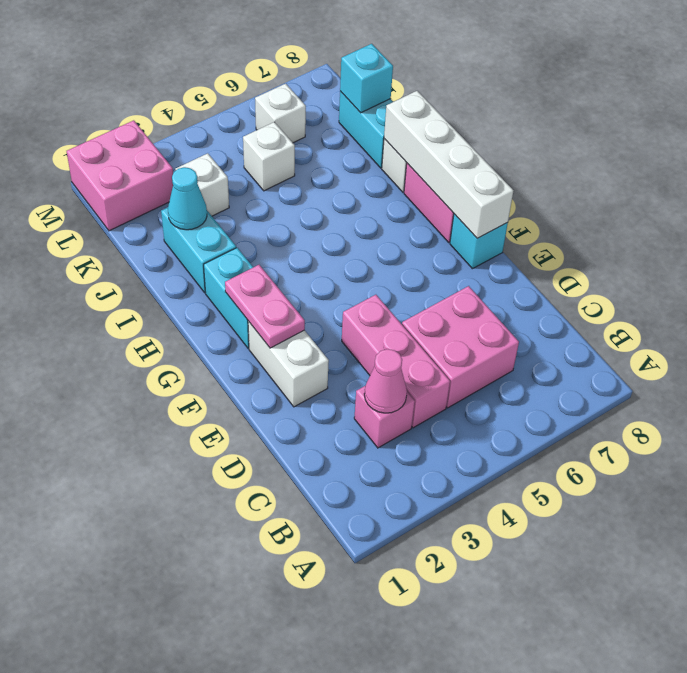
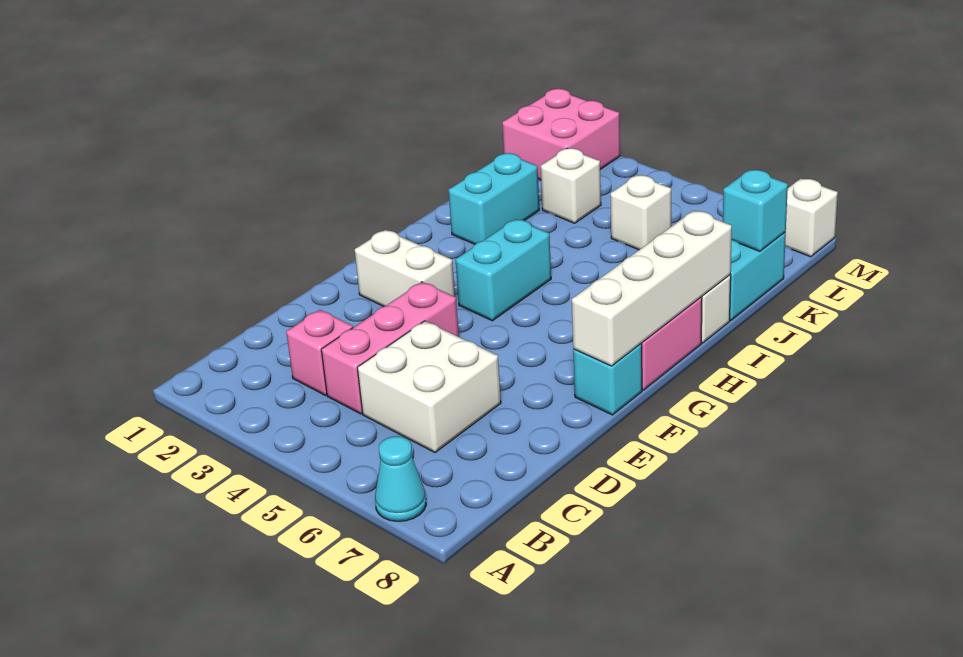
pink cone C3 level 2 -> none
pink brick C5:D6 level 1 -> white brick C5:D6 level 1
white brick E2:F2 level 1 -> white brick F2:F3 level 1
pink plate F2:G2 level 2 -> none
cyan brick G2:H2 level 1 -> cyan brick G4:H4 level 1
cyan cone J2 level 2 -> cyan cone A7 level 1
white brick L6 level 1 -> white brick M8 level 1

